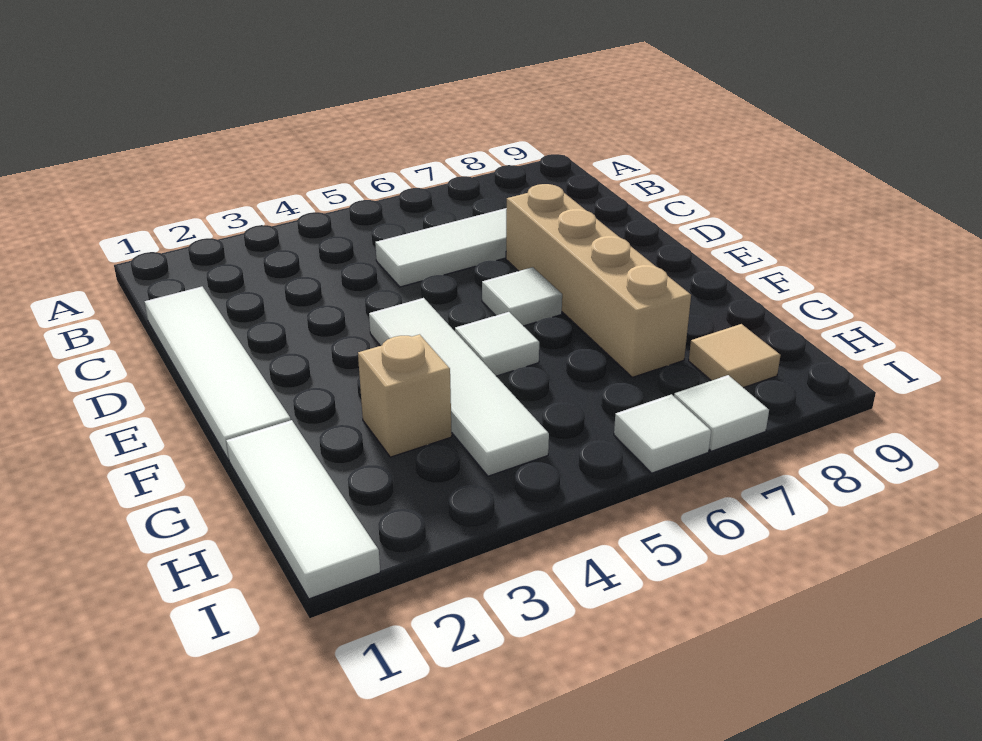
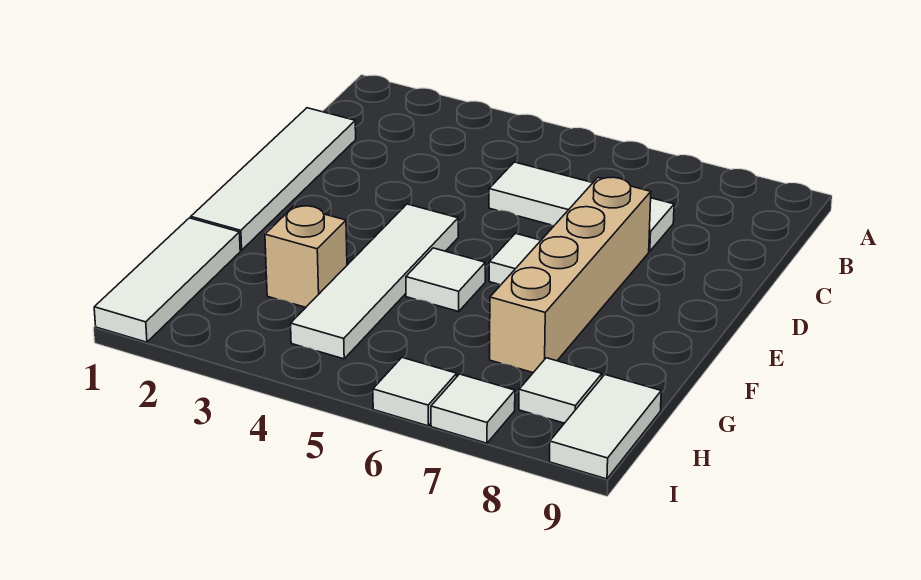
tan tile H8 level 1 -> white tile H8 level 1
none -> white tile H9:I9 level 1

